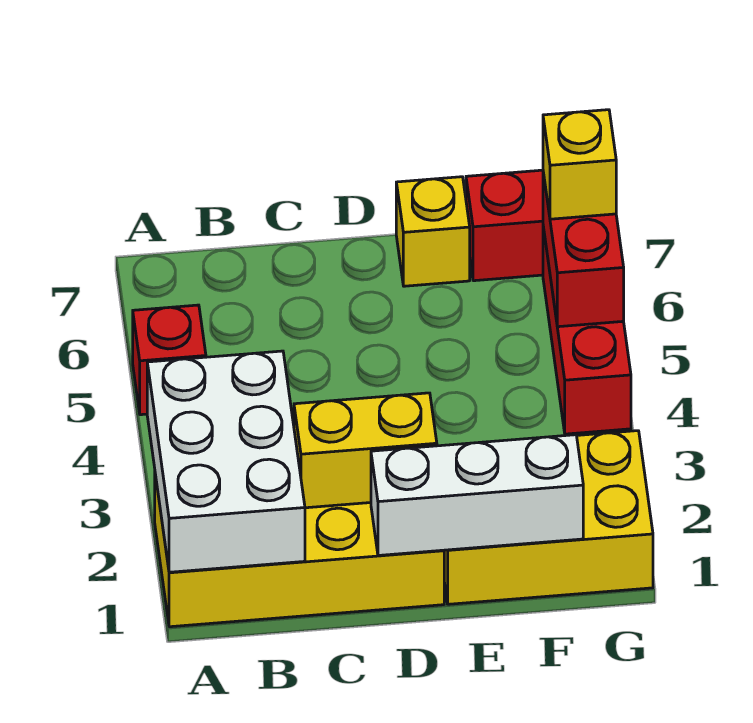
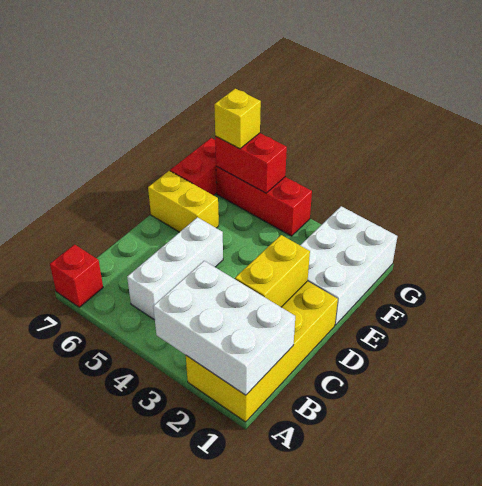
red brick A5 level 1 -> red brick A7 level 1
white brick D1:F1 level 2 -> white brick B5:D5 level 1
yellow brick E1:G2 level 1 -> white brick E1:G2 level 1
yellow brick E7 level 1 -> yellow brick E6:E7 level 1

